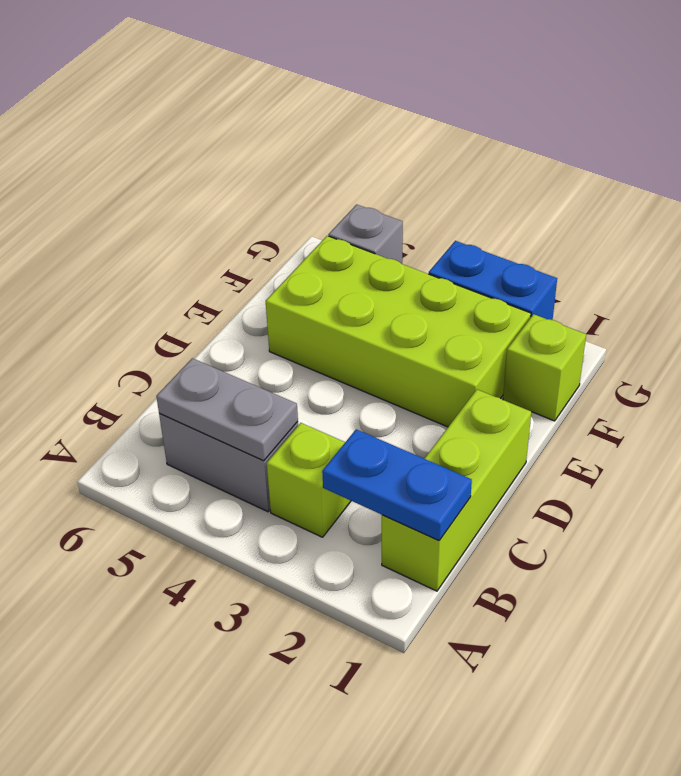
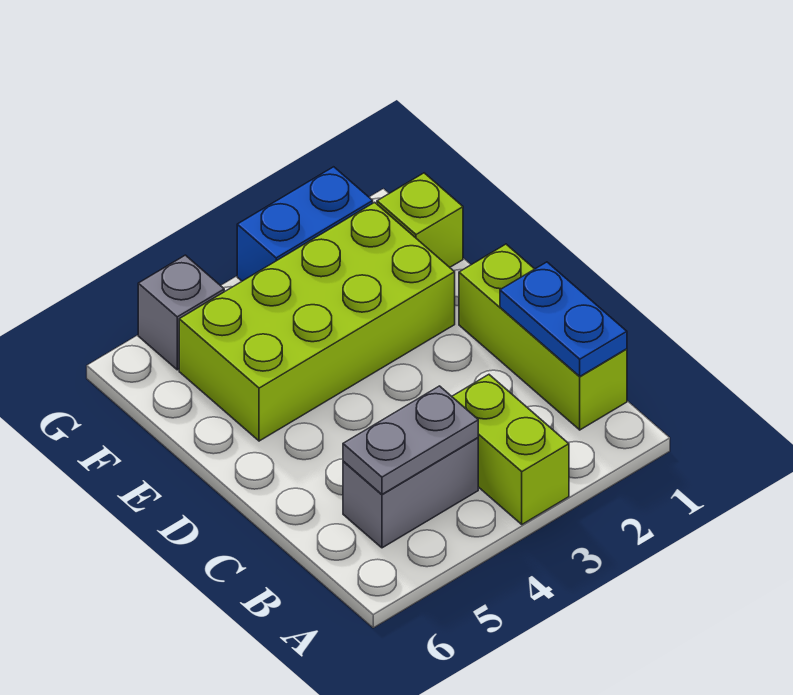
blue plate B1:B2 level 2 -> blue plate B1:C1 level 2
lime brick B3 level 1 -> lime brick A3:B3 level 1

